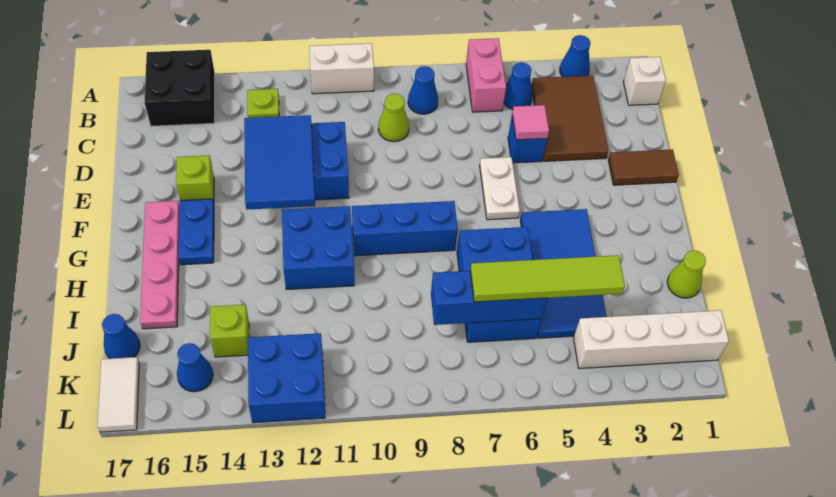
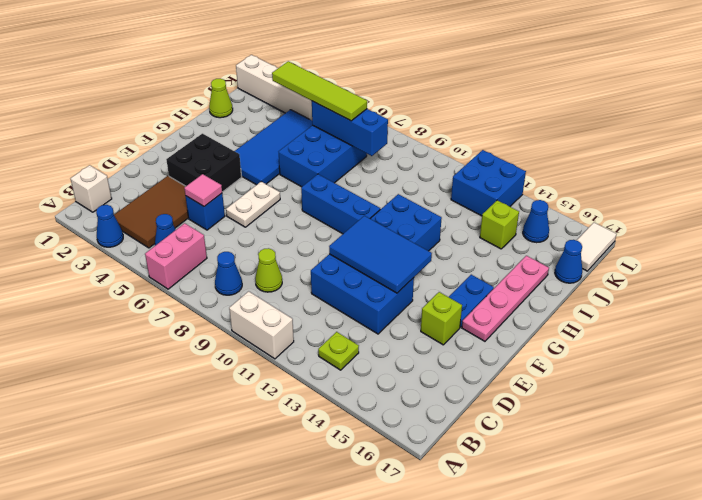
black brick A15:B16 level 1 -> black brick E3:F4 level 1
blue tile D12:F13 level 2 -> blue tile E11:F13 level 2
brown tile E1:E2 level 1 -> none

